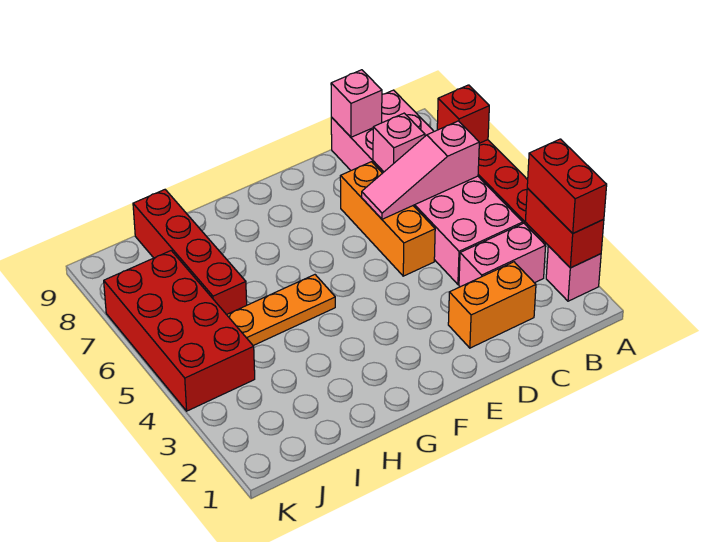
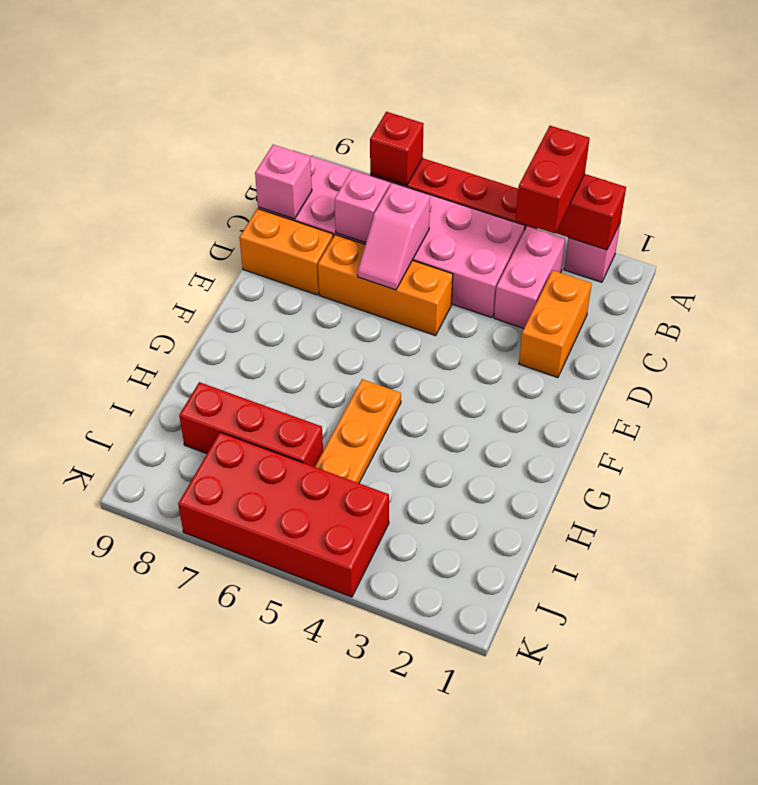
red brick A2:A3 level 3 -> red brick A3:B3 level 3
pink slope B6:D6 level 2 top B -> pink slope C6:D6 level 2 top C
none -> orange brick D8:D9 level 1
red brick I6:I9 level 1 -> red brick I6:I8 level 1

